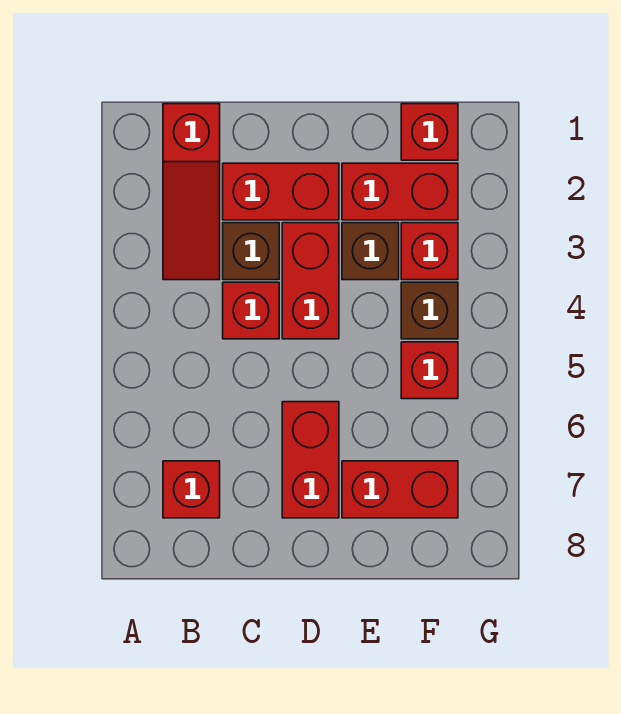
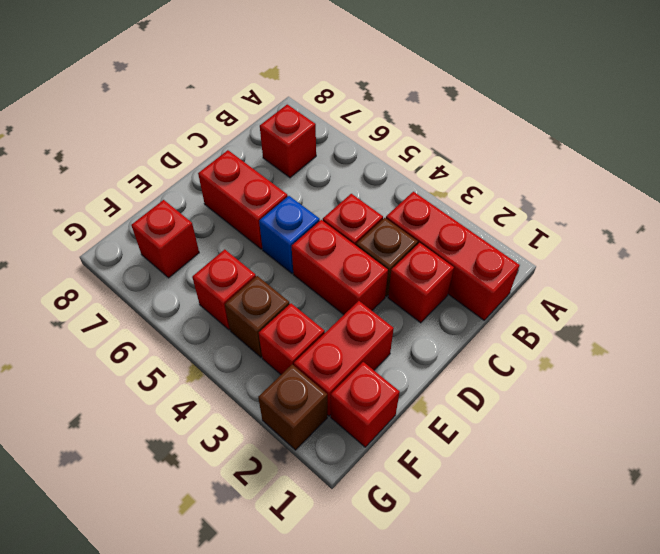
red slope B1:B3 level 1 top 1 -> red brick B1:B3 level 1
red brick C2:D2 level 1 -> red brick C2 level 1
none -> blue brick D5 level 1
brown brick E3 level 1 -> brown brick G2 level 1
red brick E7:F7 level 1 -> red brick F7 level 1

